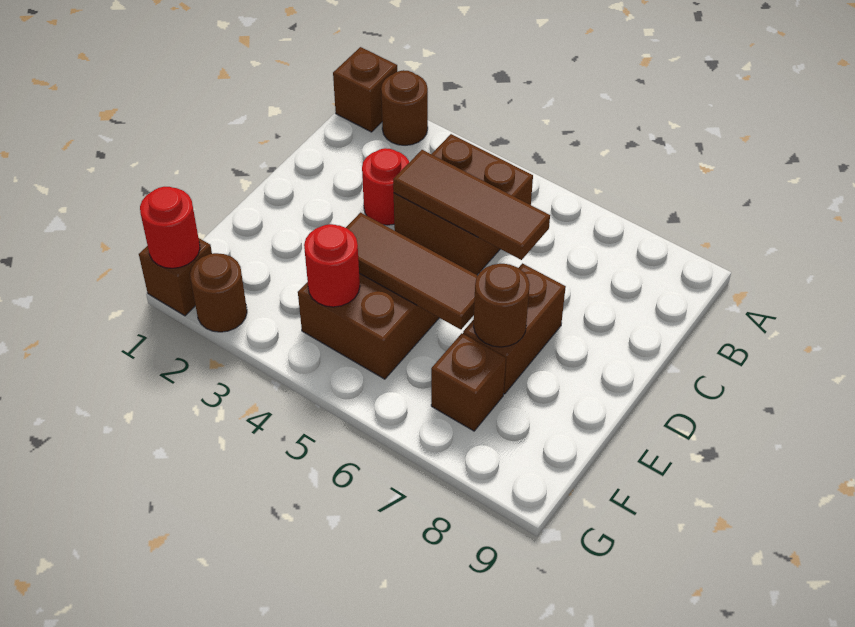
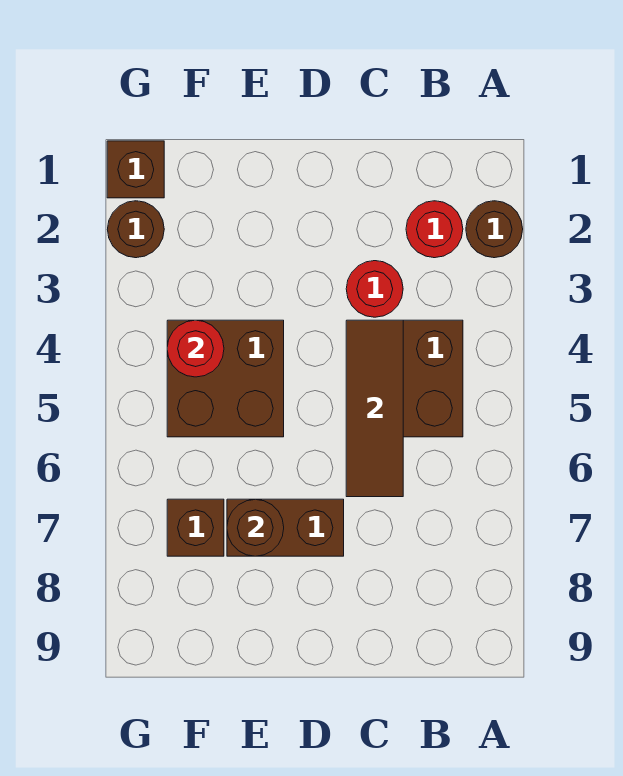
brown brick A1 level 1 -> none
brown tile E4:E6 level 2 -> none
red round brick G1 level 2 -> red round brick B2 level 1

